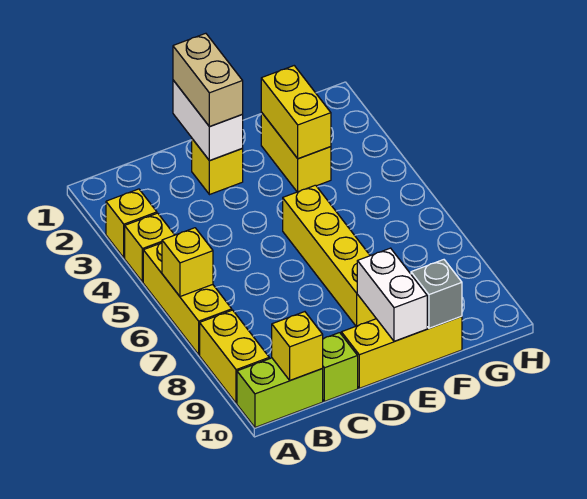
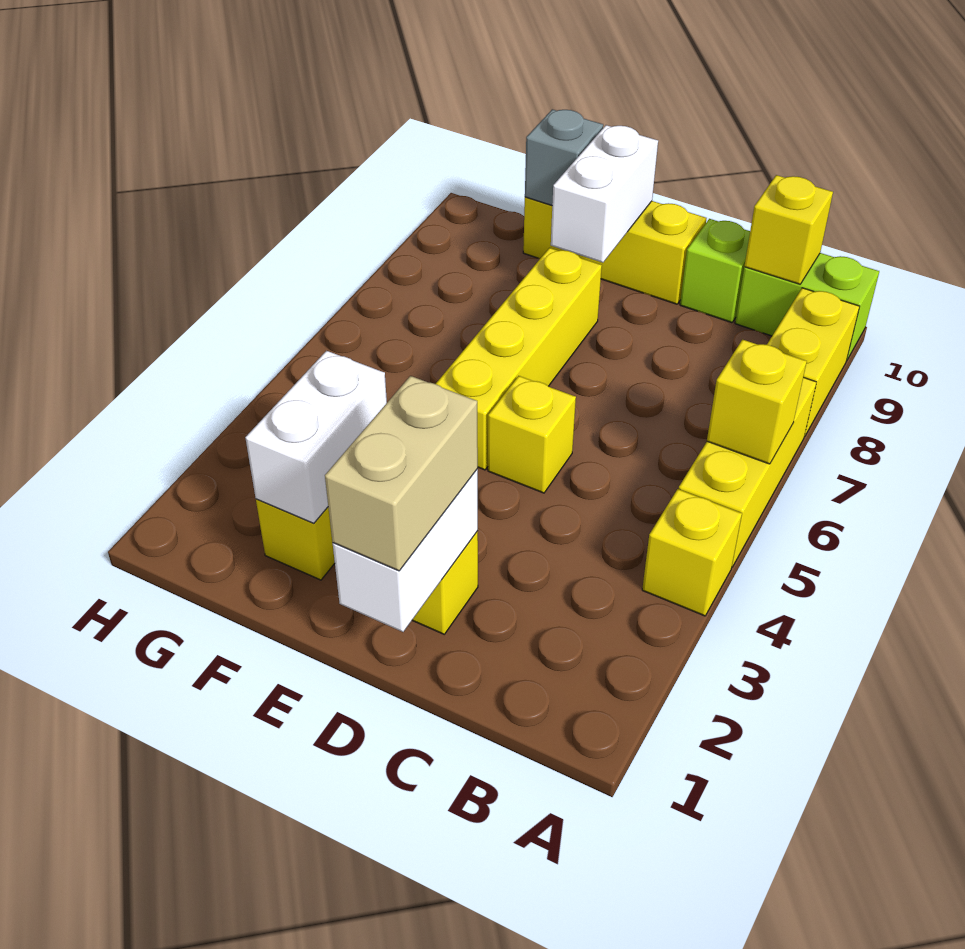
yellow brick A3 level 1 -> yellow brick D5 level 1
yellow brick F2:F3 level 2 -> white brick F2:F3 level 2

